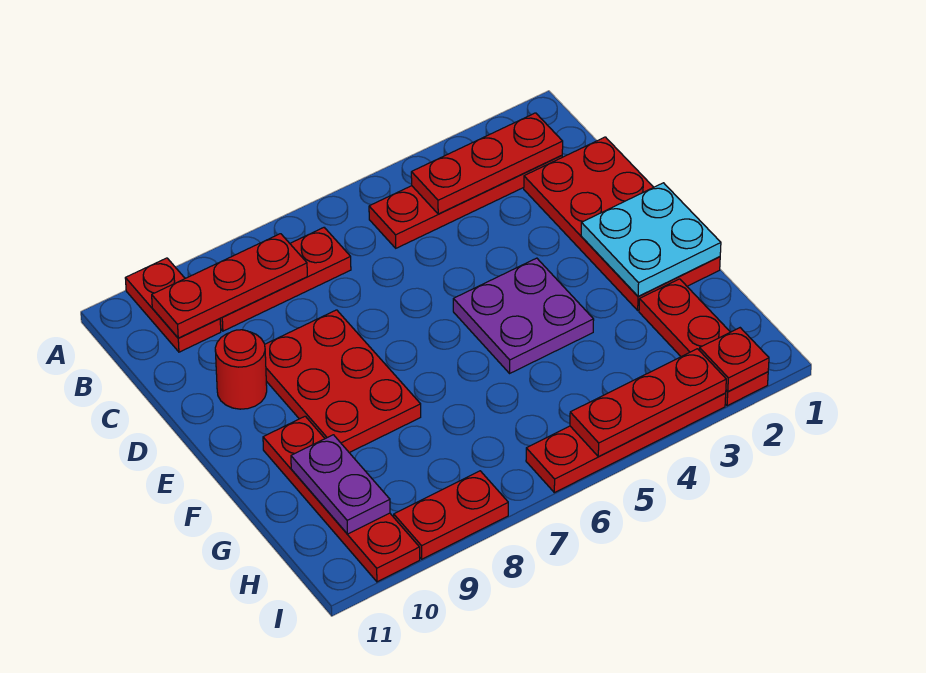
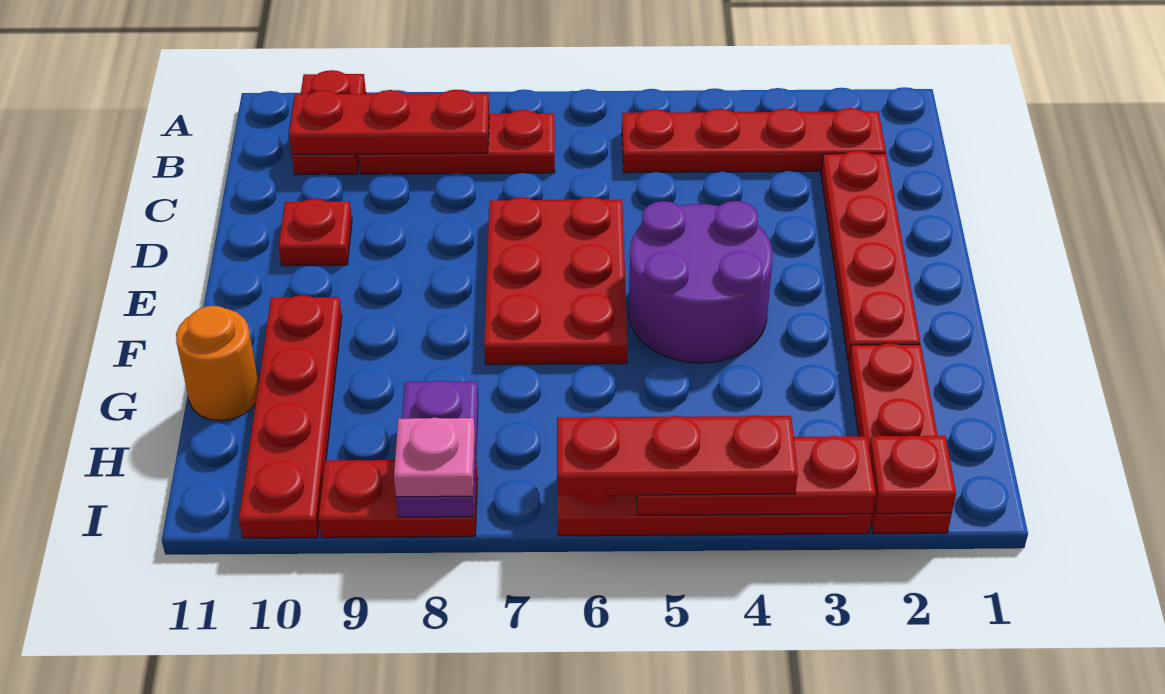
red plate B2:B4 level 2 -> red plate I4:I6 level 3
red plate C1:F2 level 1 -> red plate C2:F2 level 1
red plate D8:F9 level 1 -> red plate D6:F7 level 1
red round brick D10 level 1 -> red plate D10 level 1
cyan plate E1:F2 level 2 -> none
purple plate E4:F5 level 1 -> purple round brick E4:F5 level 1
purple plate G10:H10 level 2 -> purple plate H8:I8 level 2
none -> orange round brick G11 level 1
none -> pink plate I8 level 3

